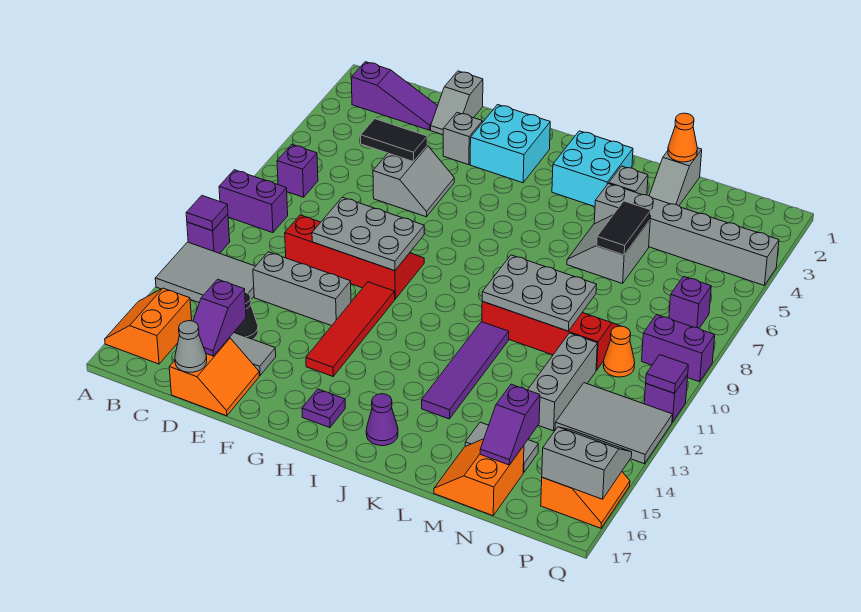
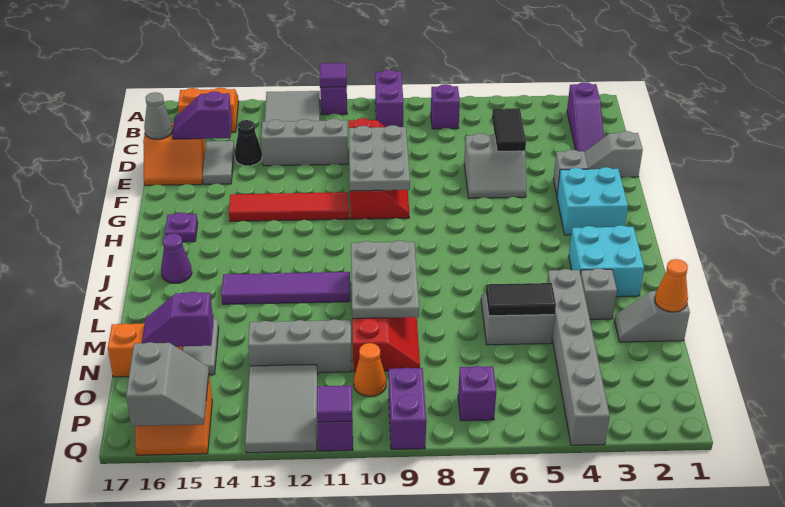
grey brick D12:F12 level 1 -> grey brick D11:D13 level 1

